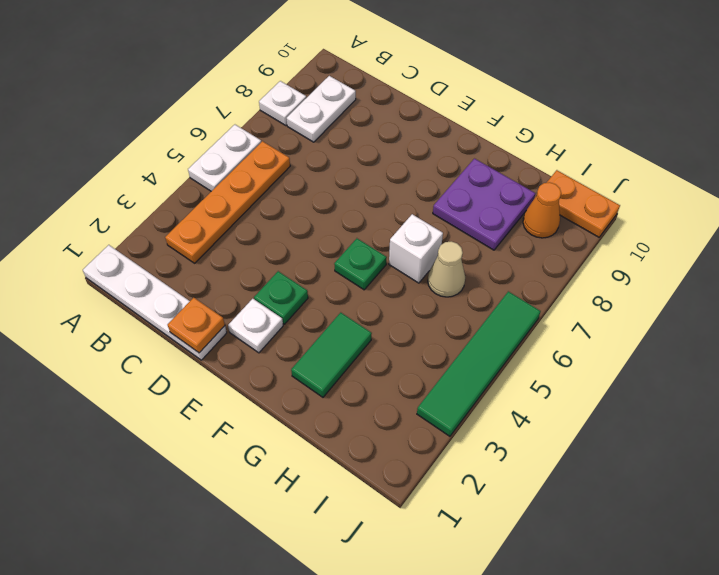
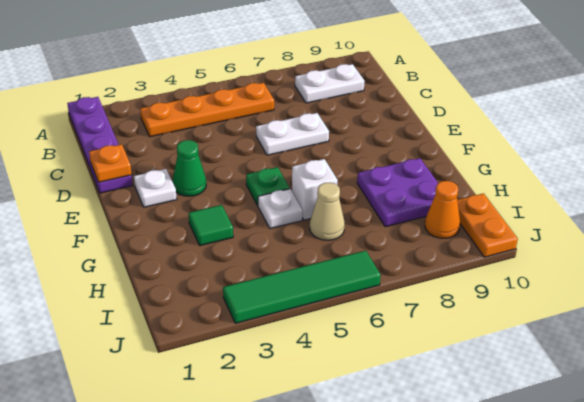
white plate A1:D1 level 1 -> purple plate A1:D1 level 1
white plate A5:A6 level 1 -> white plate D6:D7 level 1
white plate A8 level 1 -> white plate G5 level 1
green plate E3 level 1 -> green cone E3 level 1
green tile G2:G3 level 1 -> green tile G3 level 1

